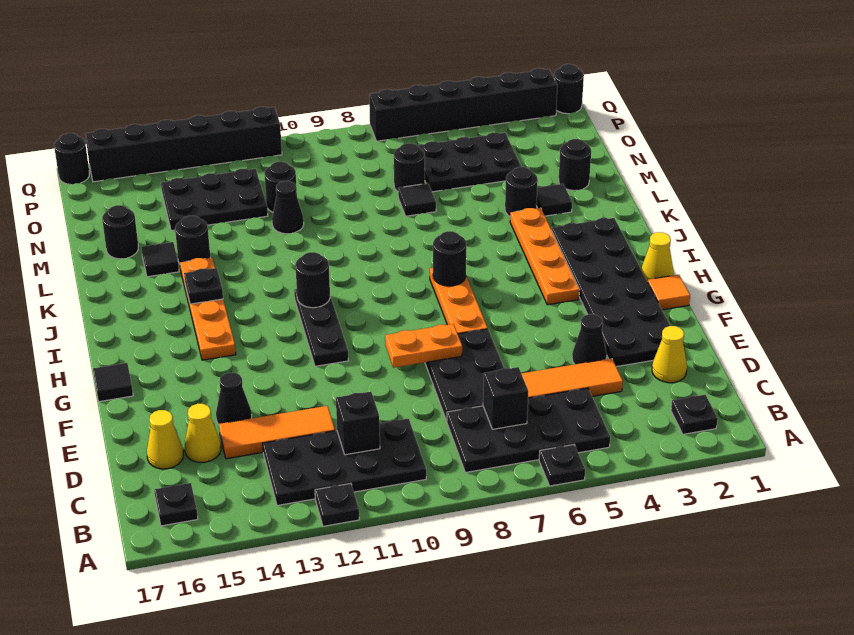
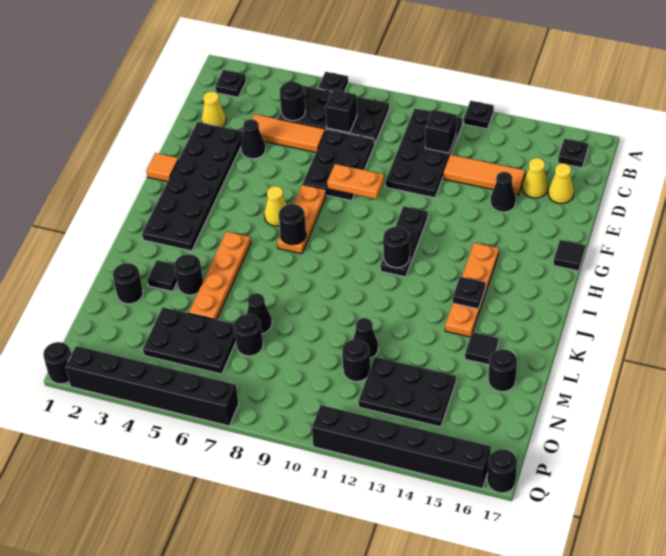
black plate B10:C13 level 1 -> black plate B10:E11 level 1
yellow cone H1 level 1 -> yellow cone H6 level 1
orange plate H4:K4 level 1 -> orange plate J5:M5 level 1
black round brick L14 level 1 -> black round brick C5 level 2
black tile M7 level 1 -> black cone M7 level 1

